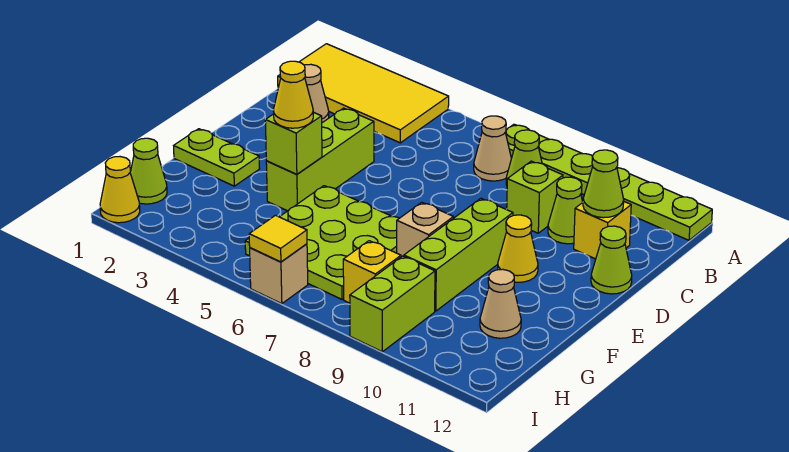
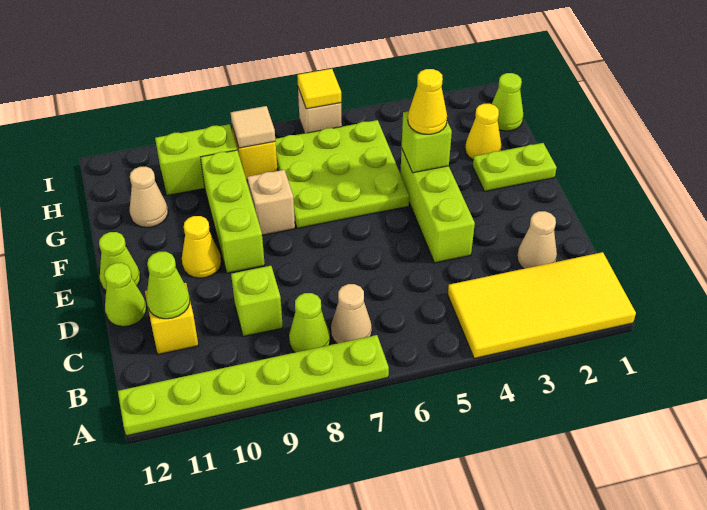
lime cone C10 level 1 -> lime cone E12 level 1
none -> tan tile H8 level 2
lime brick H9:I9 level 1 -> lime brick H9:H10 level 1
yellow cone I1 level 1 -> yellow cone G2 level 1

